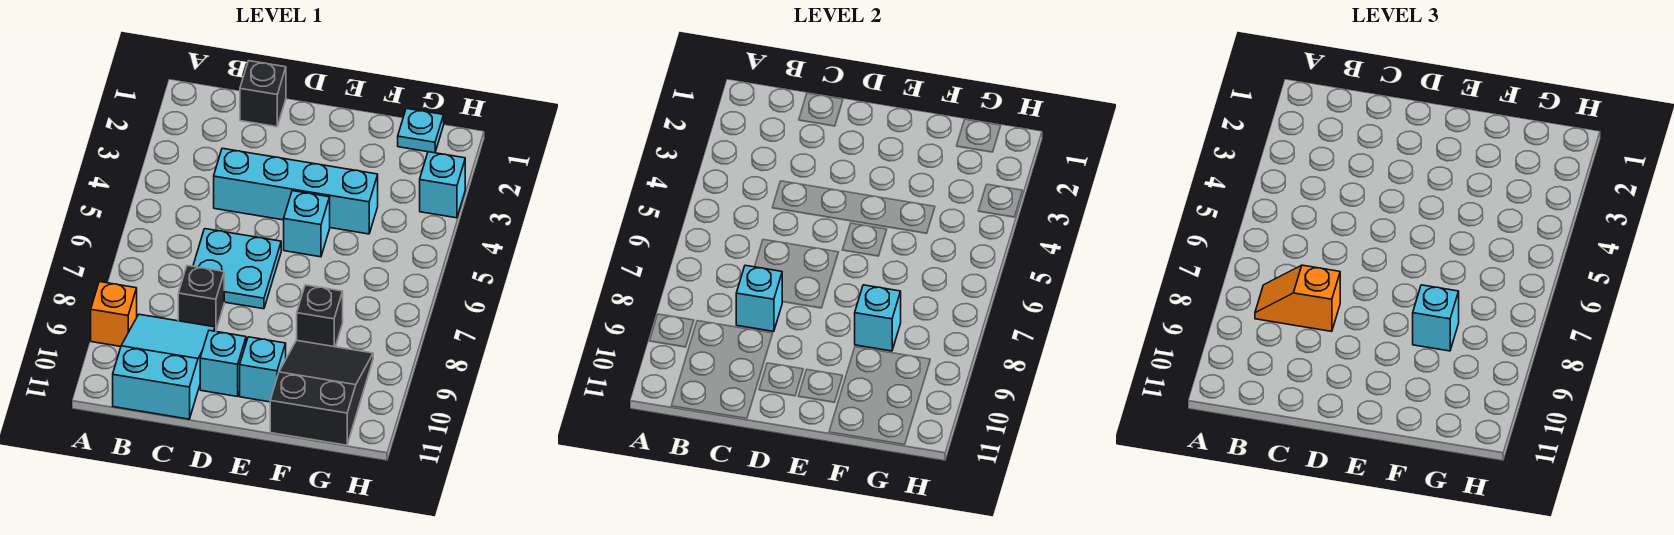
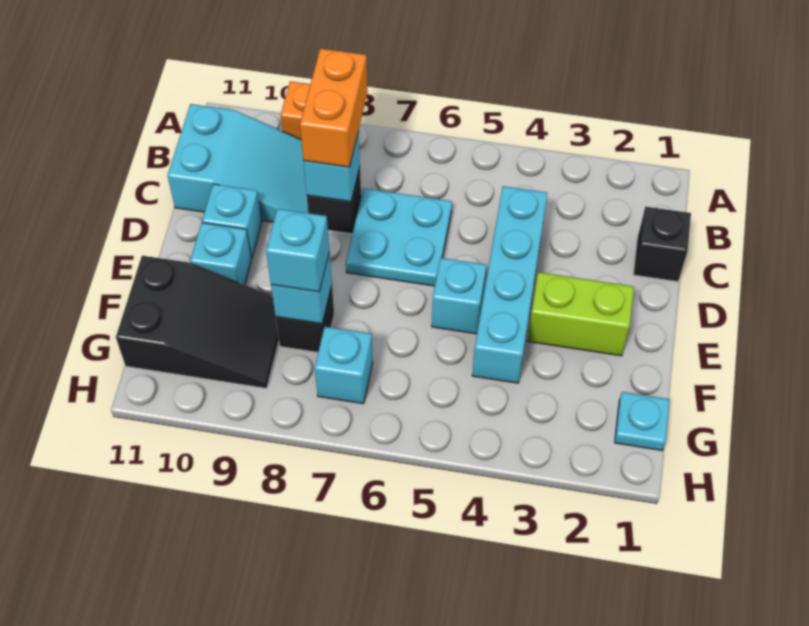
orange slope B8:C8 level 3 top C -> orange brick B8:C8 level 3
none -> lime brick E2:E3 level 1
cyan brick H3 level 1 -> cyan brick G7 level 1

